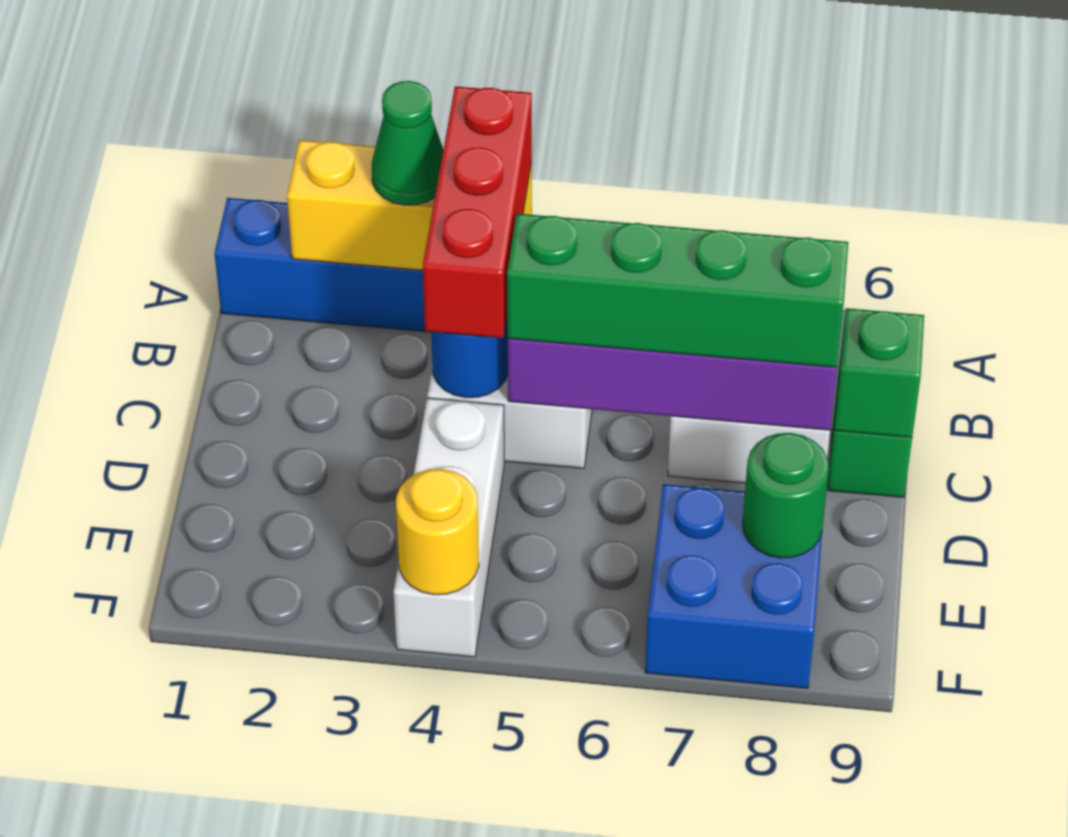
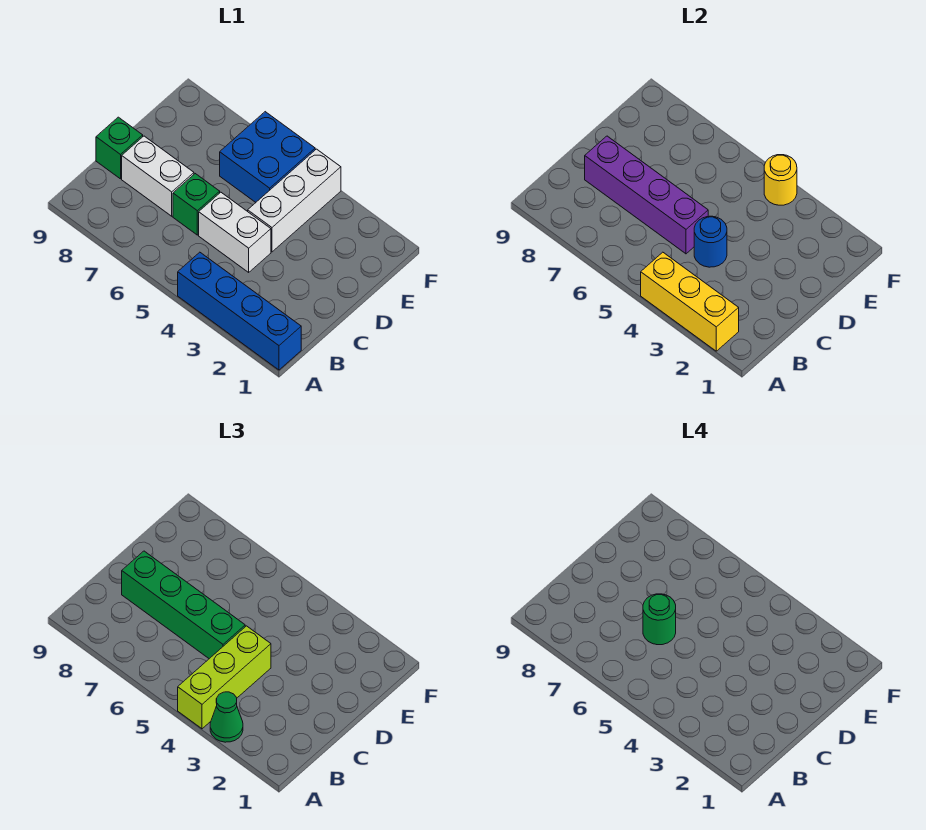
red brick A4:C4 level 3 -> lime brick A4:C4 level 3
green brick C9 level 2 -> green brick C6 level 1
blue brick E7:F8 level 1 -> blue brick E5:F6 level 1
green round brick E8 level 2 -> green round brick C6 level 4

